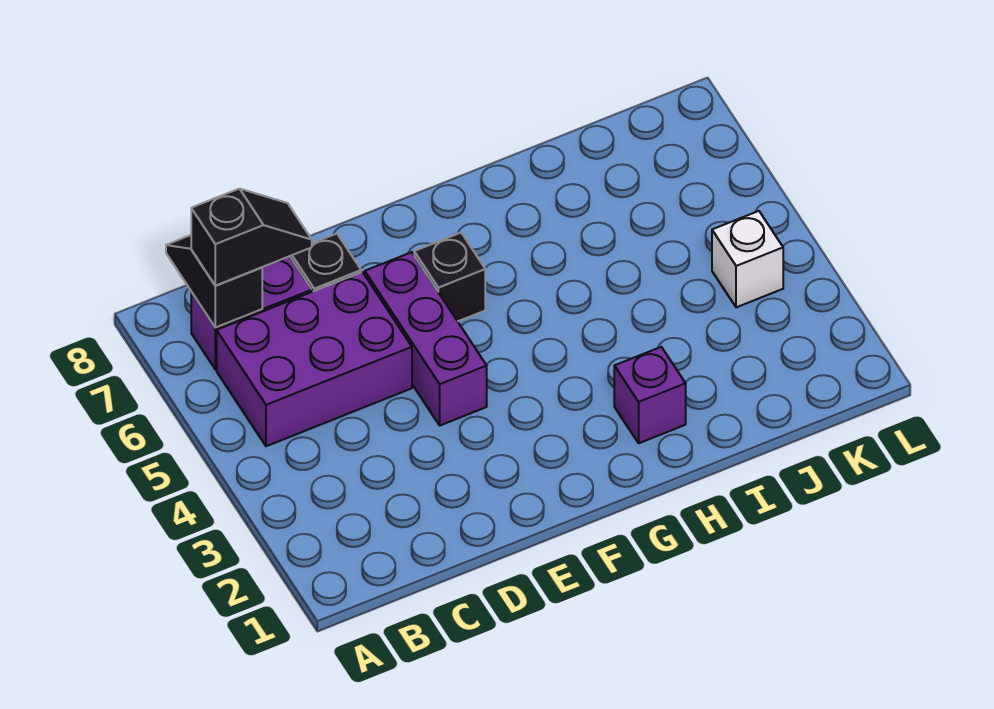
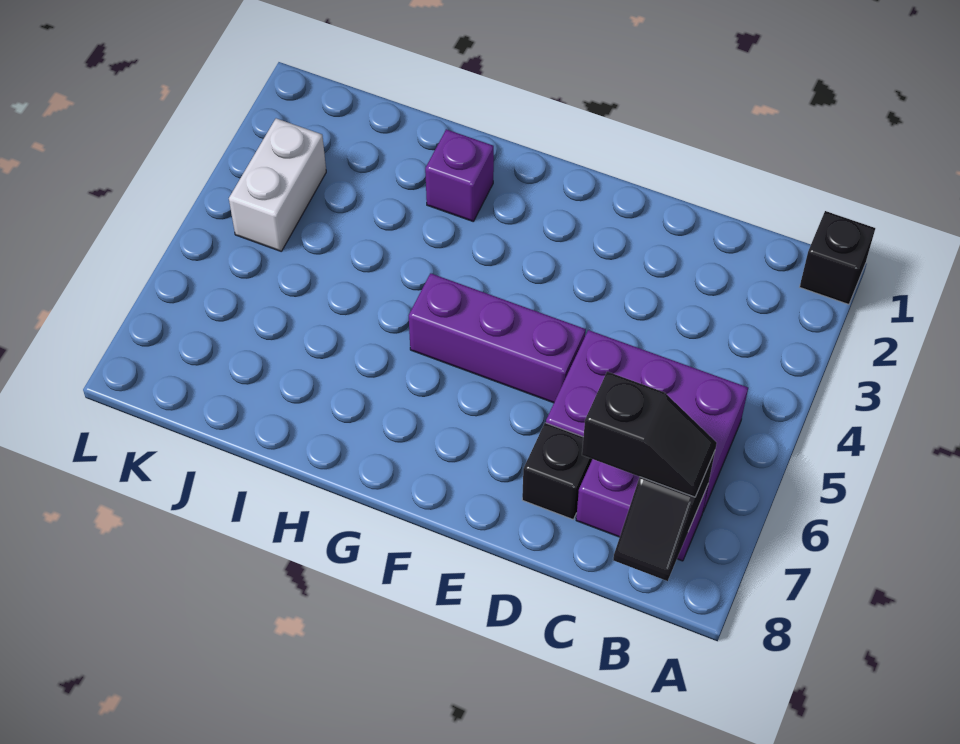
black slope B7:C7 level 3 top B -> black slope B7:C7 level 3 top C
purple brick E4:E6 level 1 -> purple brick E5:G5 level 1
black brick F6 level 1 -> black brick A1 level 1
white brick K4 level 1 -> white brick K3:K4 level 1

